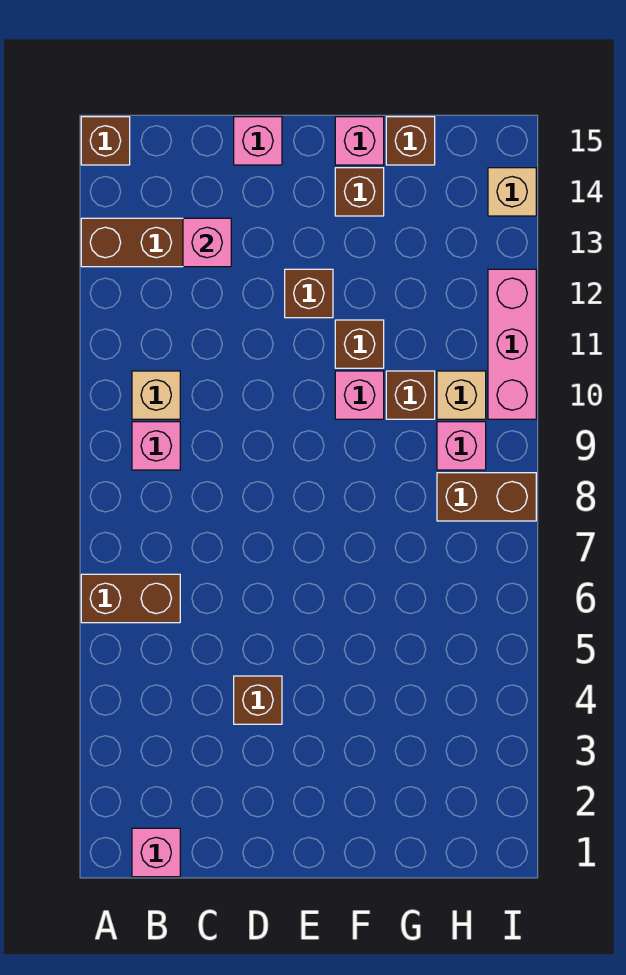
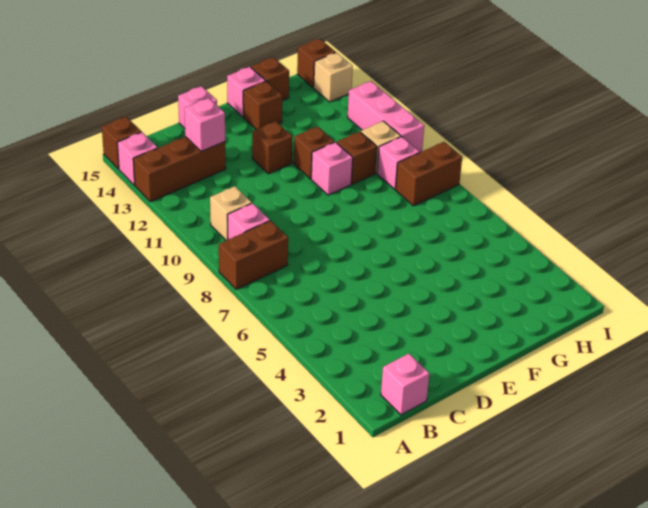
brown brick A6:B6 level 1 -> brown brick A8:B8 level 1
none -> pink brick A14 level 1
brown brick D4 level 1 -> brown brick I15 level 1

